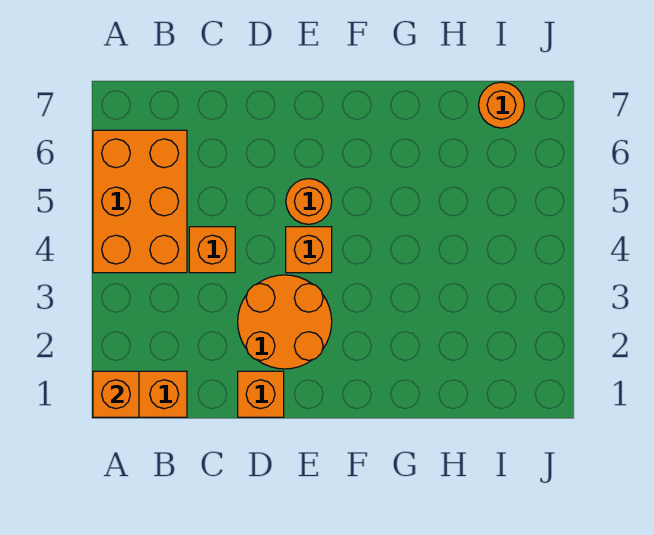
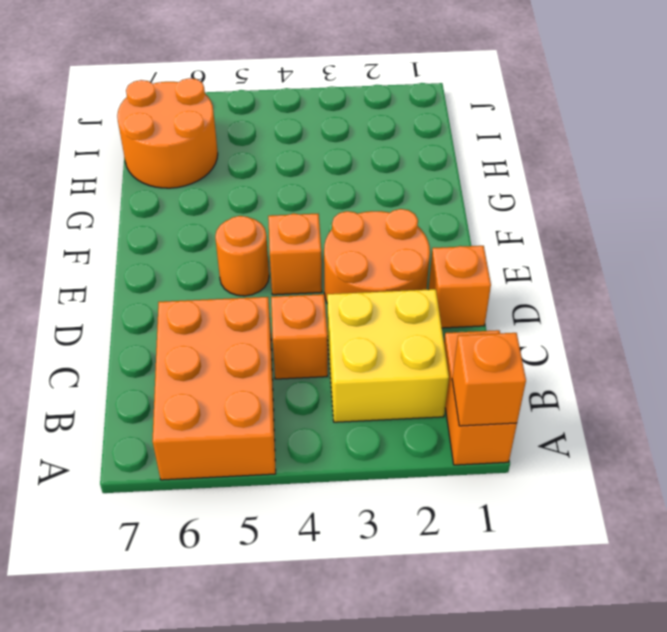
orange brick A4:B6 level 1 -> orange brick A5:C6 level 1
none -> yellow brick B2:C3 level 1
orange round brick I7 level 1 -> orange round brick H6:I7 level 1

